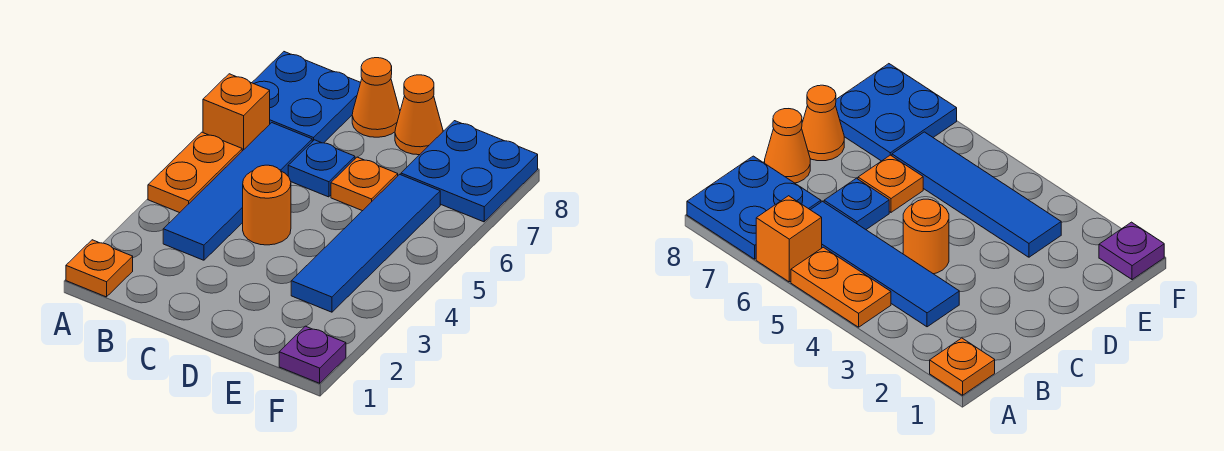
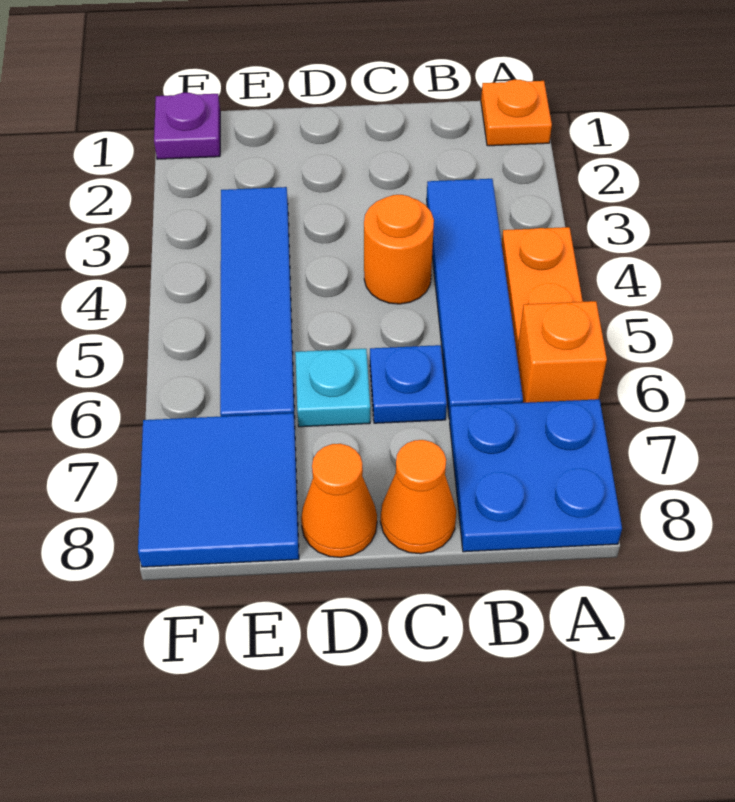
orange plate D6 level 1 -> cyan plate D6 level 1
blue plate E7:F8 level 1 -> blue tile E7:F8 level 1

